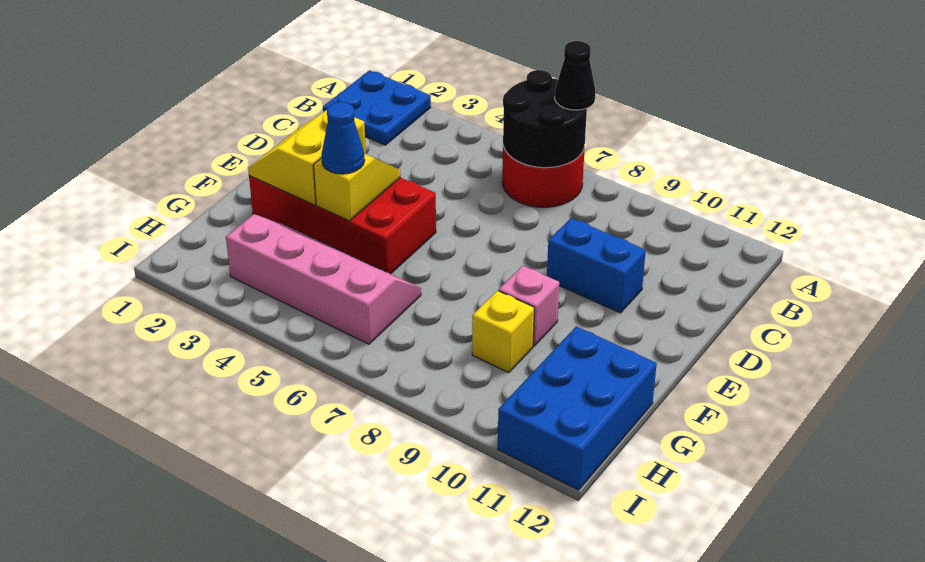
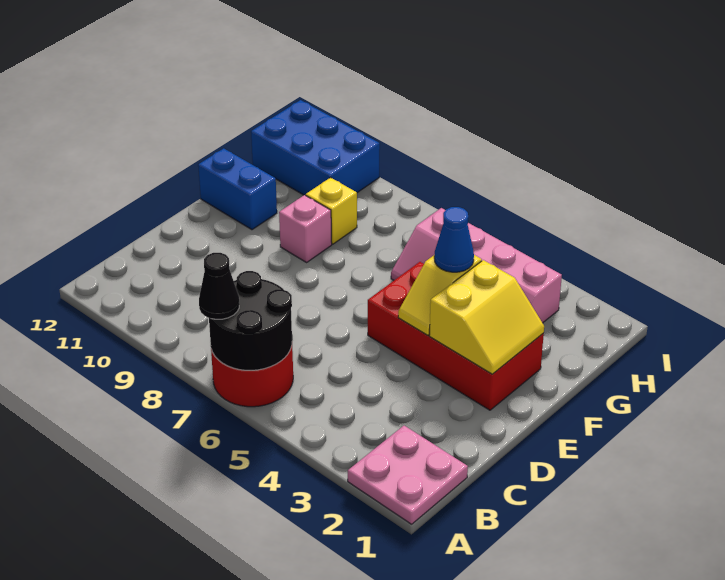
blue plate A1:B2 level 1 -> pink plate A1:B2 level 1
blue brick D9:D10 level 1 -> blue brick F11:F12 level 1
blue brick G11:I12 level 1 -> blue brick H10:I12 level 1

